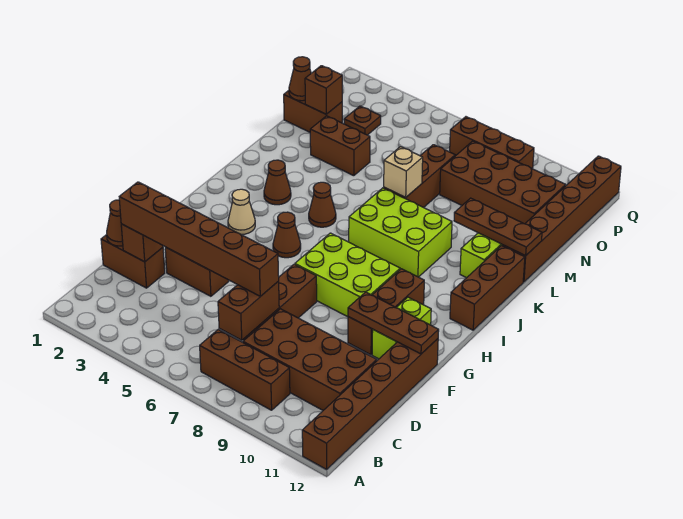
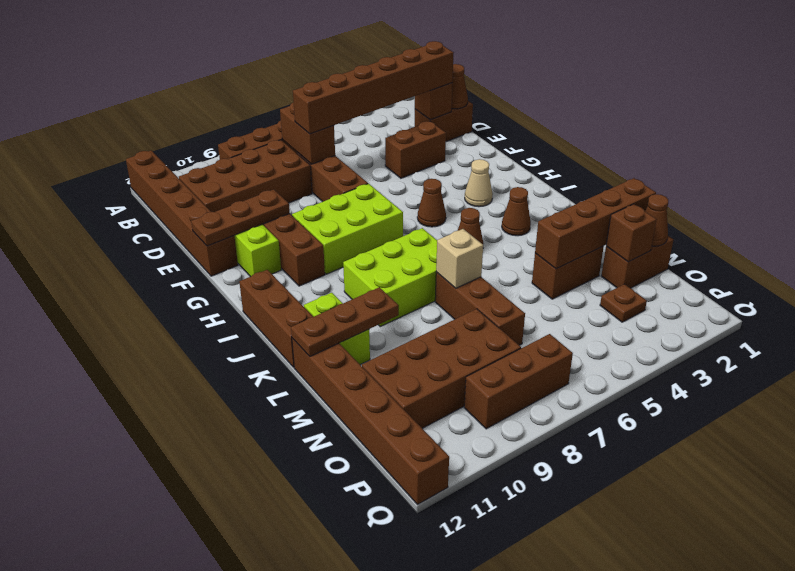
none -> brown brick M1:M4 level 2

